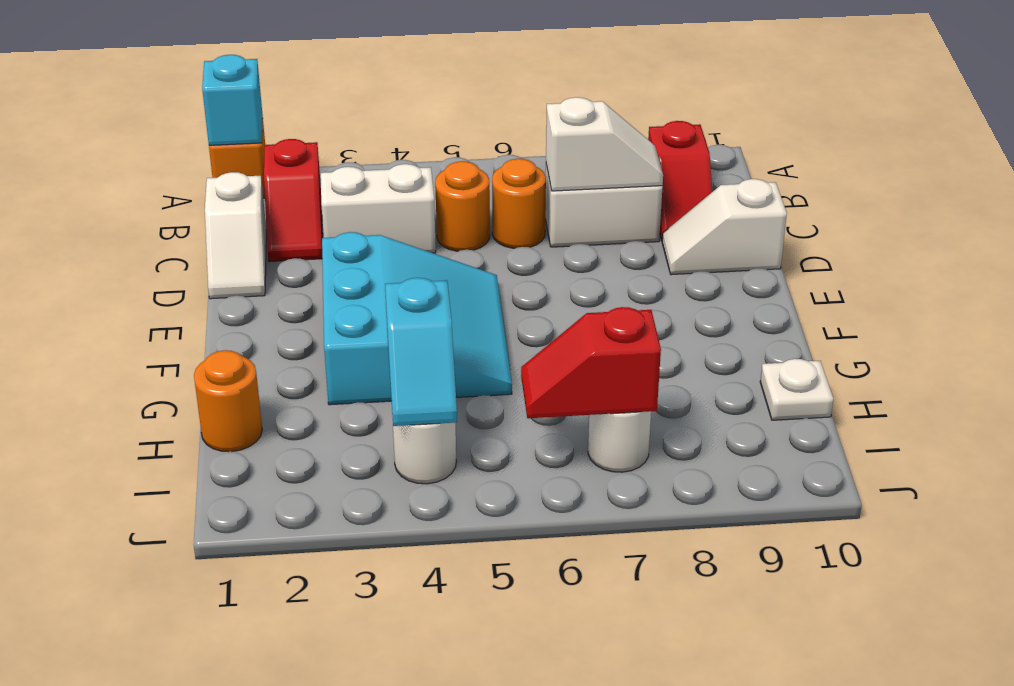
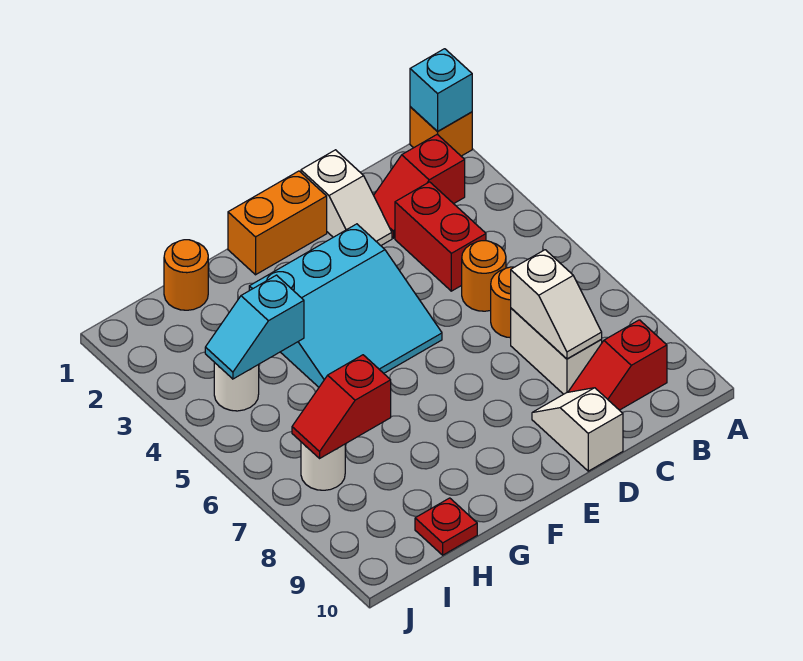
white slope C1:D1 level 1 top C -> white slope D1:D2 level 1 top 1
white brick C3:C4 level 1 -> red brick C3:C4 level 1
none -> orange brick E1:F1 level 1
white plate H10 level 1 -> red plate H10 level 1
red slope I6:I7 level 2 top 7 -> red slope H7:I7 level 2 top H

